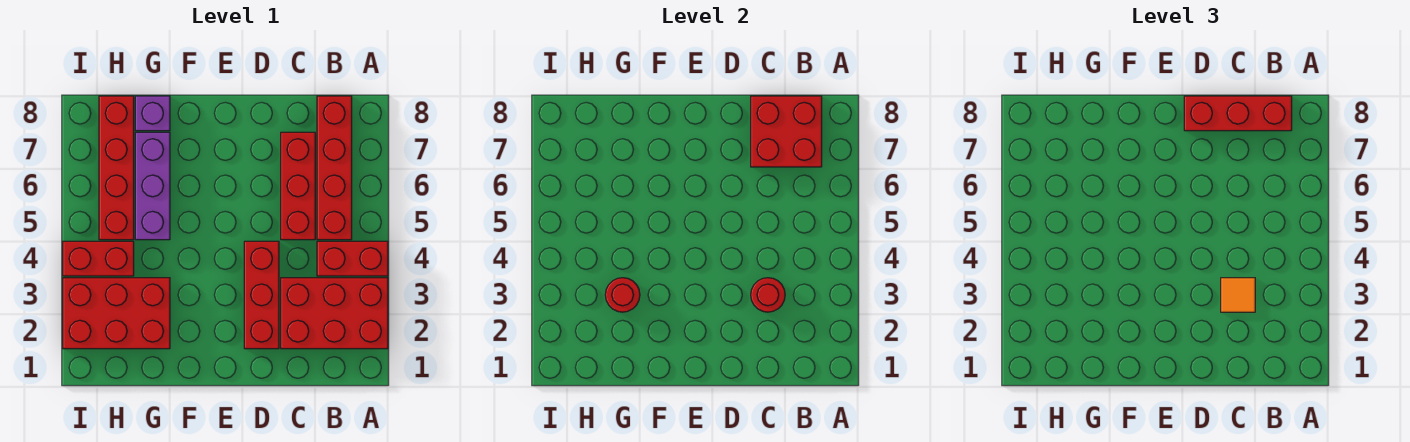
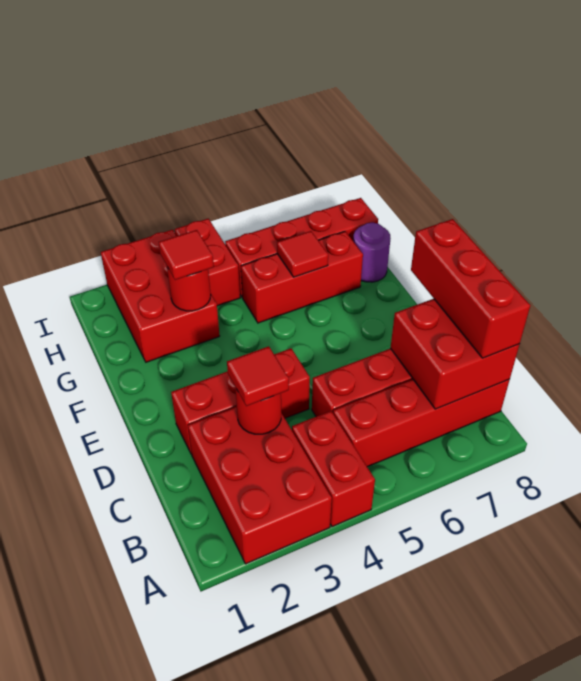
orange tile C3 level 3 -> red tile C3 level 3
none -> red tile G3 level 3
purple brick G5:G7 level 1 -> red brick G5:G7 level 1
none -> red tile G6 level 2
purple brick G8 level 1 -> purple round brick G8 level 1

